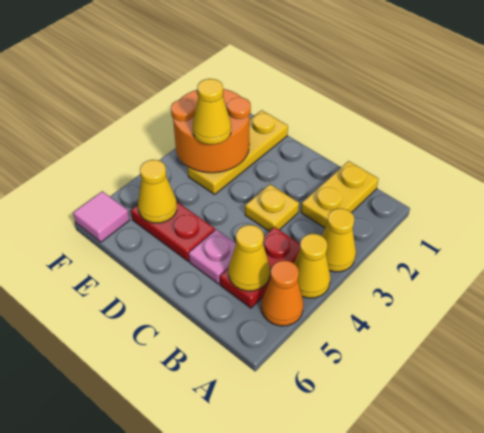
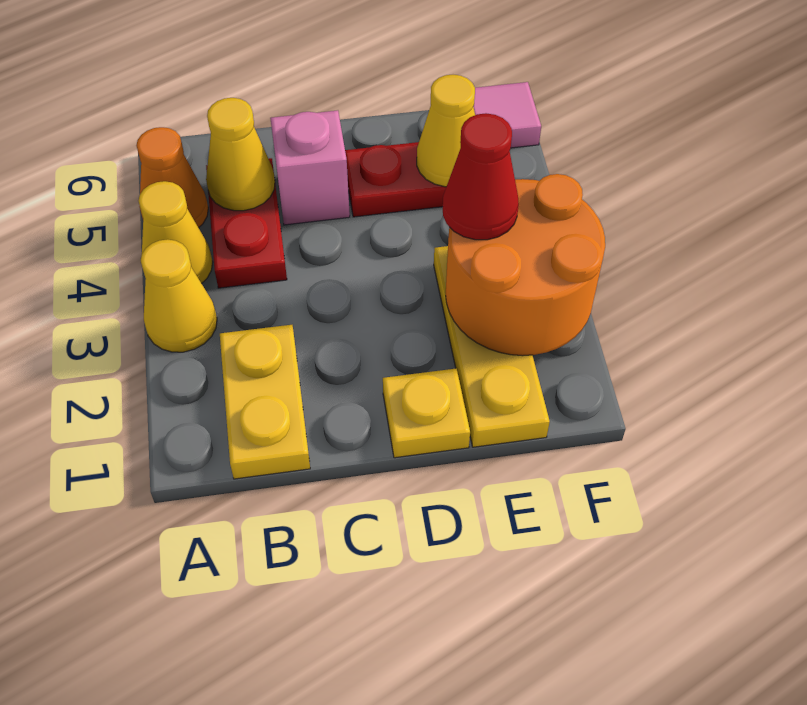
yellow plate C3 level 1 -> yellow plate D1 level 1
pink plate C5 level 1 -> pink brick C5 level 1
yellow cone E3 level 3 -> red cone E3 level 3

